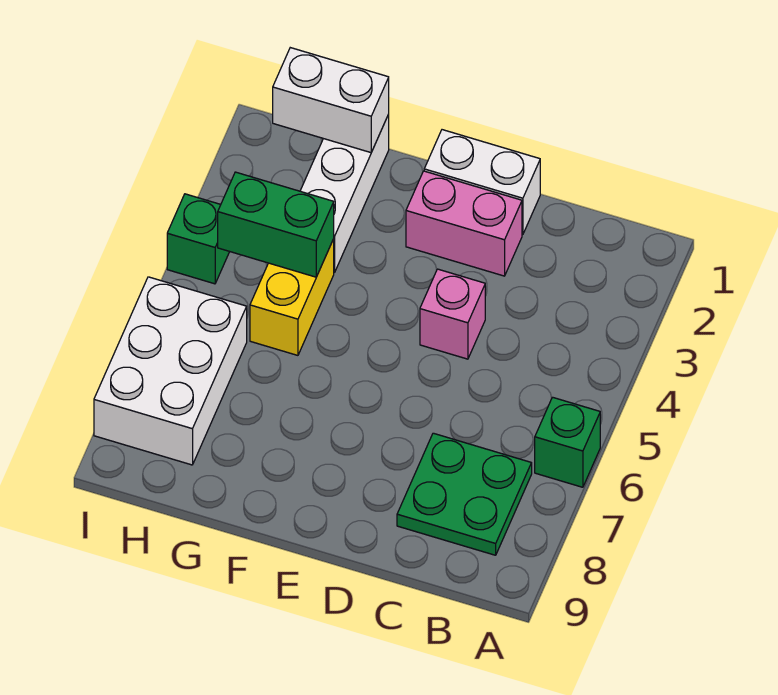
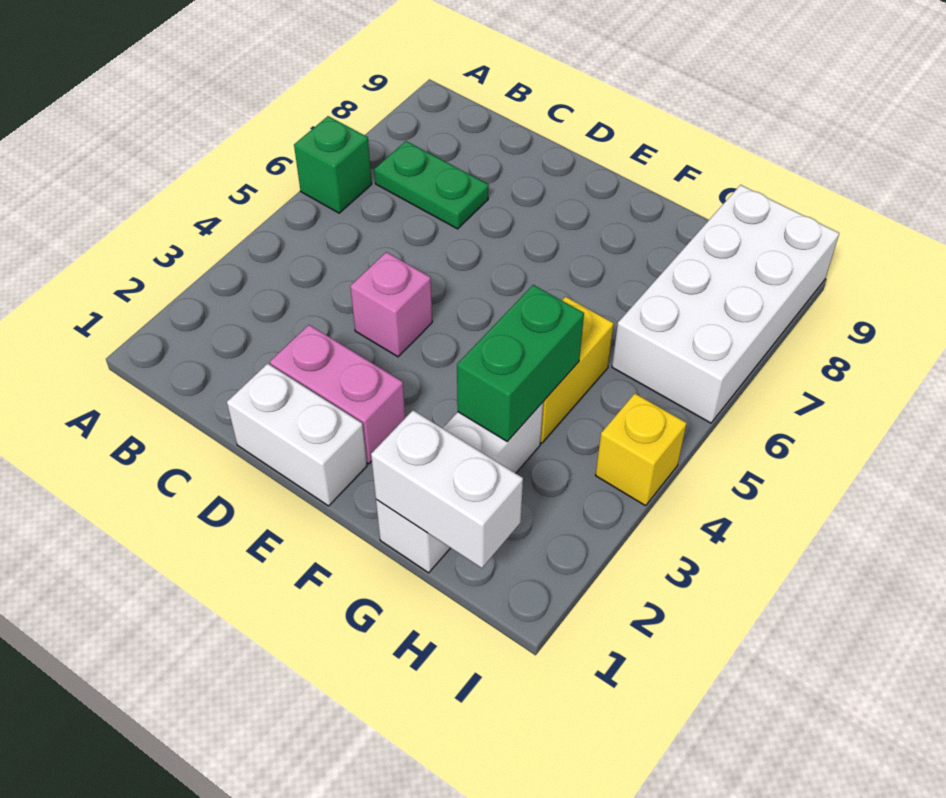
green plate B7:C8 level 1 -> green plate B7:C7 level 1
green brick G4:H4 level 2 -> green brick G3:G4 level 2
white brick H6:I8 level 1 -> white brick H6:I9 level 1
green brick I4 level 1 -> yellow brick I4 level 1

